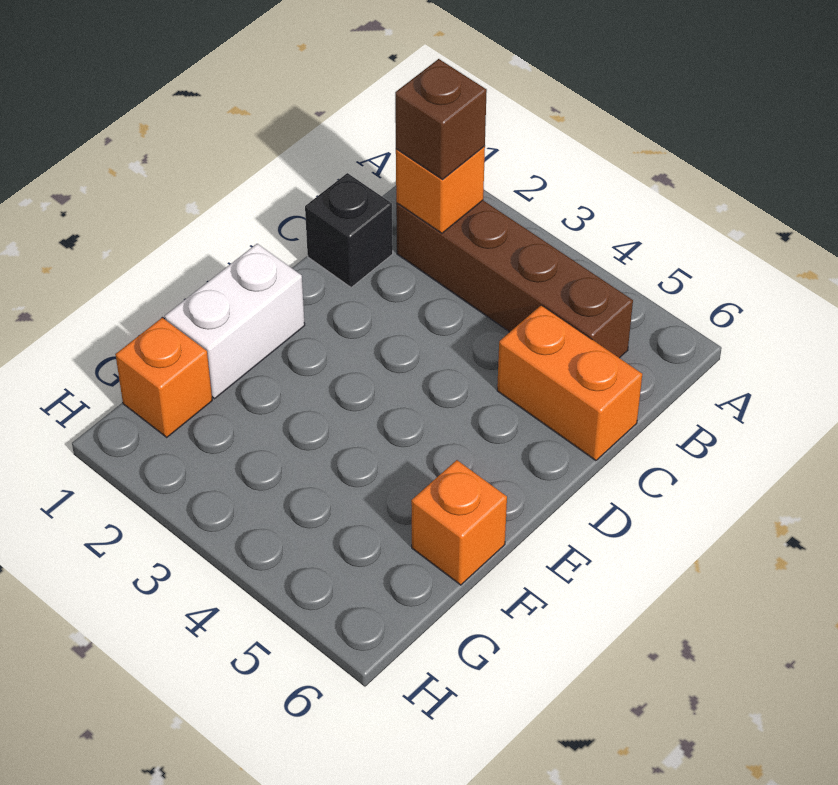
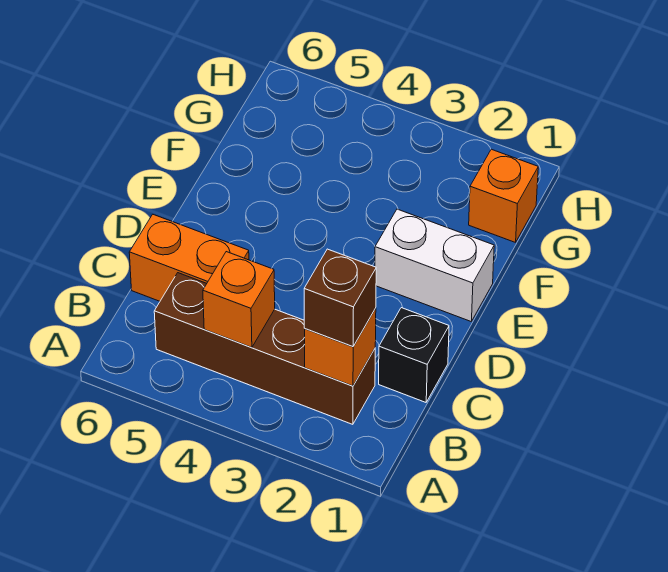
white brick E1:F1 level 1 -> white brick E1:E2 level 1
orange brick F6 level 1 -> orange brick B4 level 2

